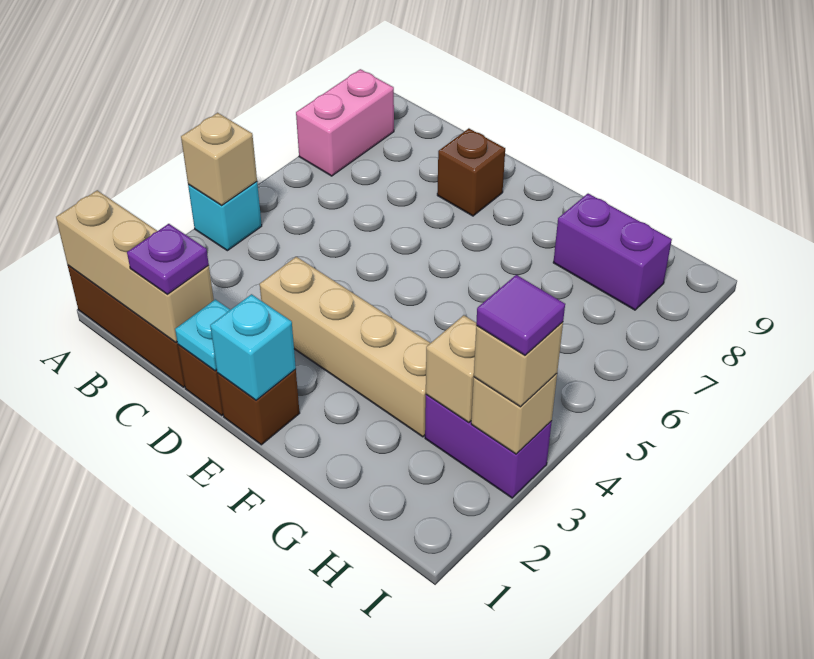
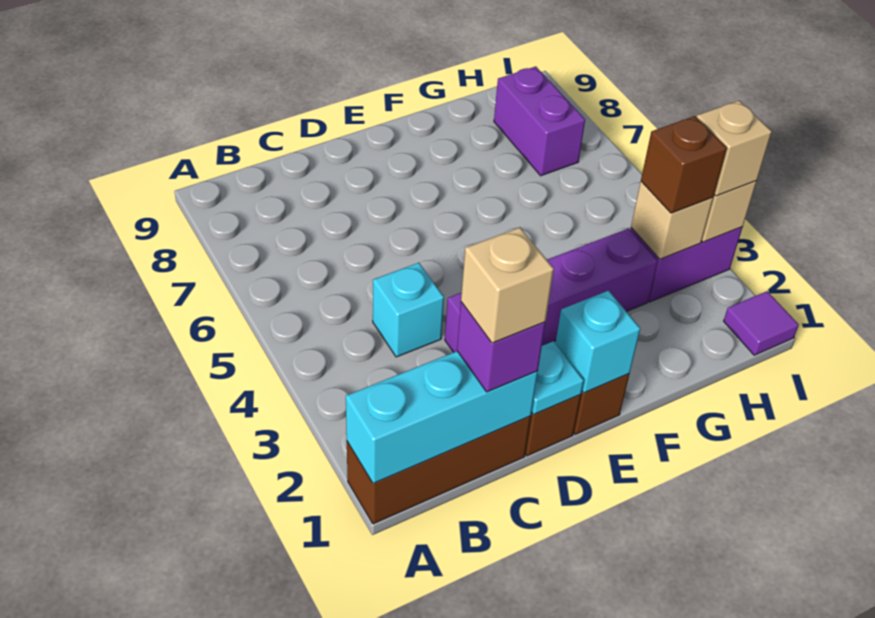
tan brick A1:C1 level 2 -> cyan brick A1:C1 level 2
cyan brick A4 level 1 -> cyan brick C4 level 1
tan brick A4 level 2 -> tan brick C1 level 4
pink brick A7:A8 level 1 -> none
purple plate C1 level 3 -> purple brick C1 level 3
tan brick D3:G3 level 1 -> purple brick D3:G3 level 1
brown brick D8 level 1 -> brown brick H3 level 3
purple brick G8:H8 level 1 -> purple brick H7:H8 level 1
purple tile I3 level 4 -> purple tile I1 level 1

